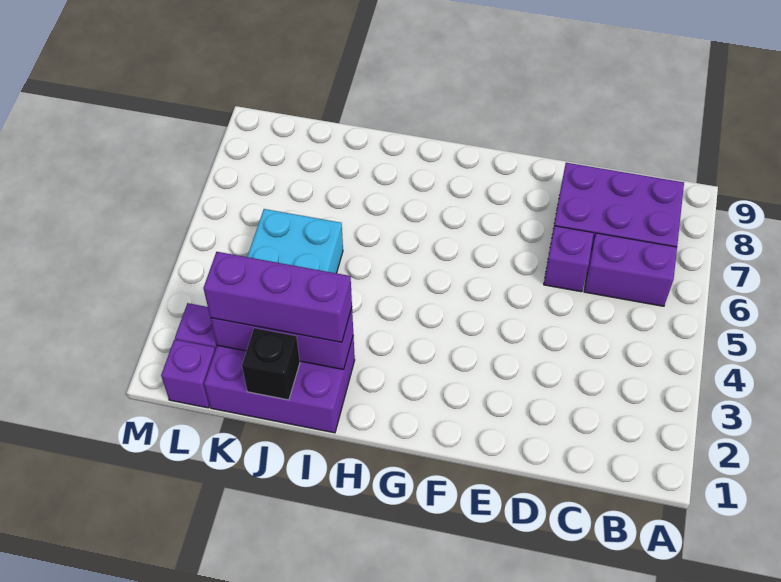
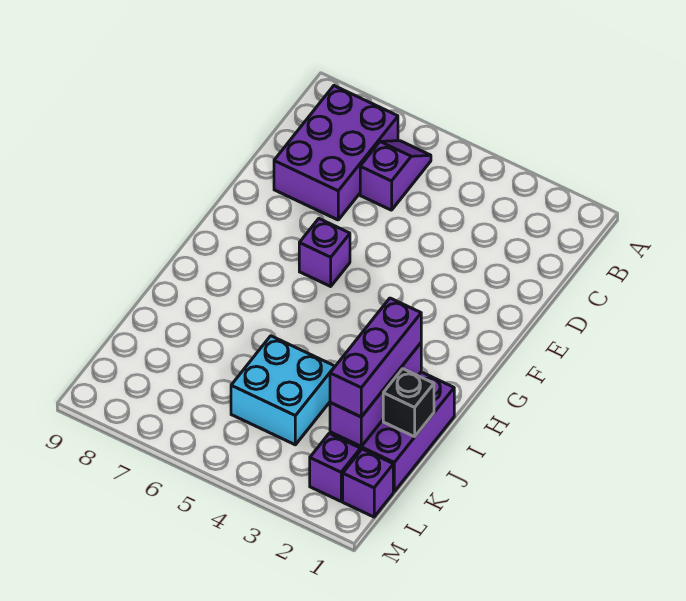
purple brick B6:C6 level 1 -> purple slope B6:C6 level 1 top C
purple brick D6 level 1 -> purple brick F6 level 1

